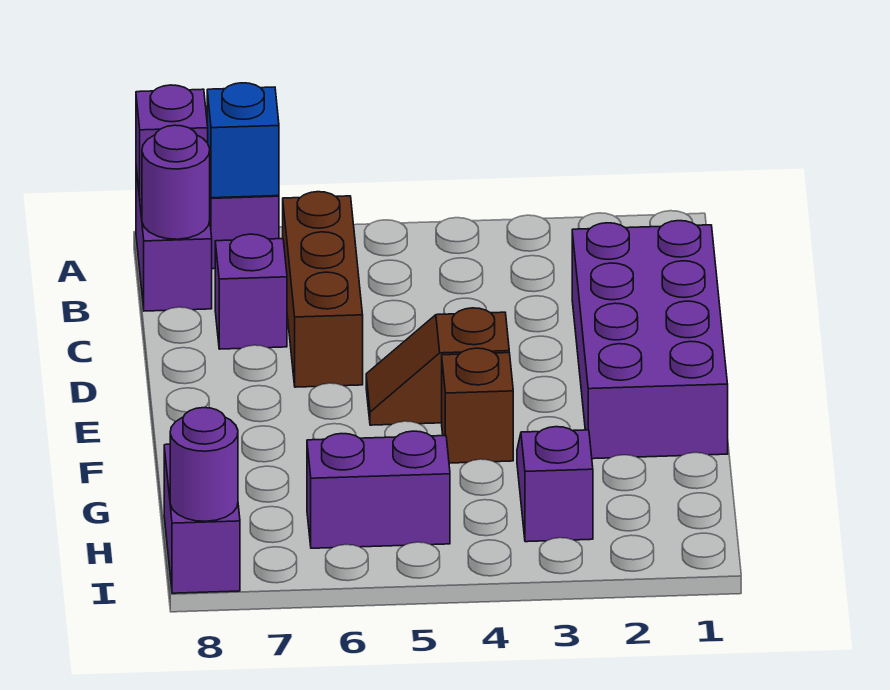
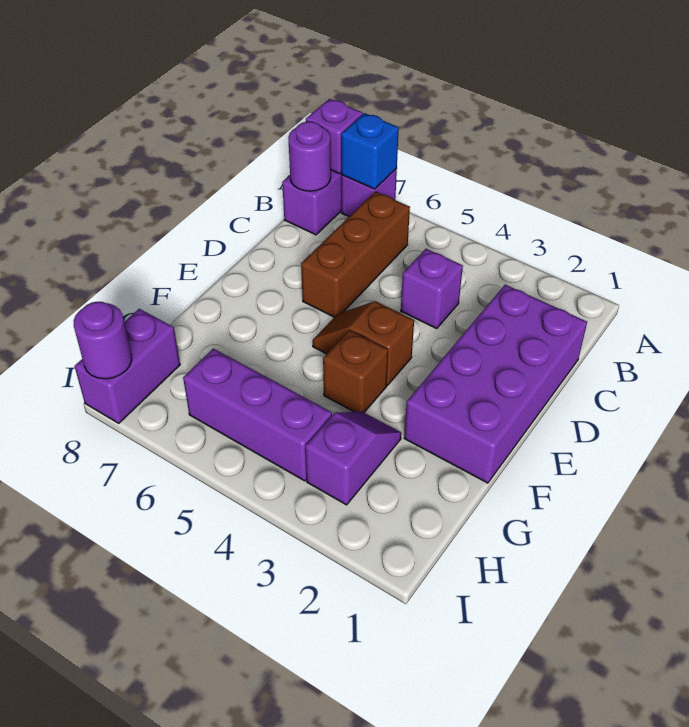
purple brick C7 level 1 -> purple brick C4 level 1
purple brick H5:H6 level 1 -> purple brick H4:H6 level 1

